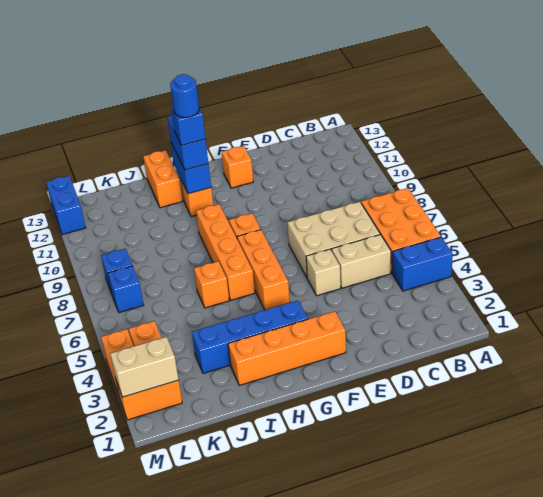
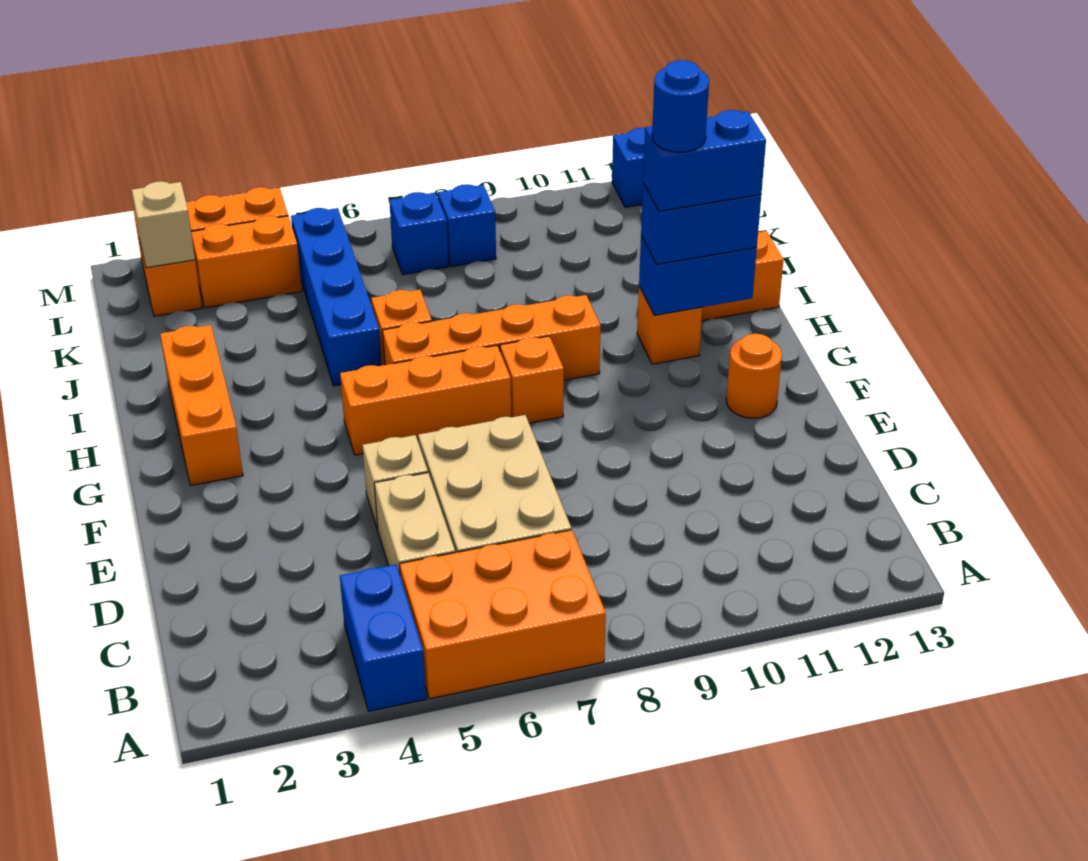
orange brick F2:I2 level 1 -> orange brick G2:I2 level 1
orange brick F12 level 1 -> orange round brick F12 level 1
blue brick G3:J3 level 1 -> blue brick I5:L5 level 1
blue brick H11 level 4 -> blue brick H11:H12 level 4
tan brick L2:M2 level 2 -> tan brick L2 level 2

